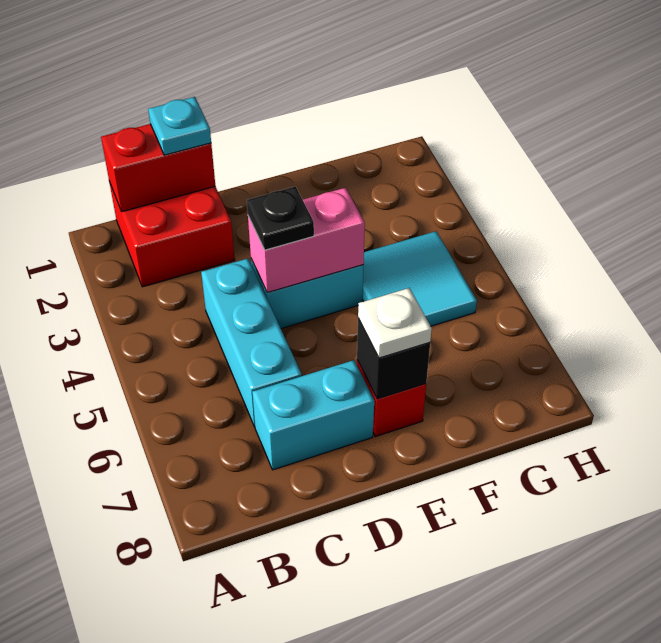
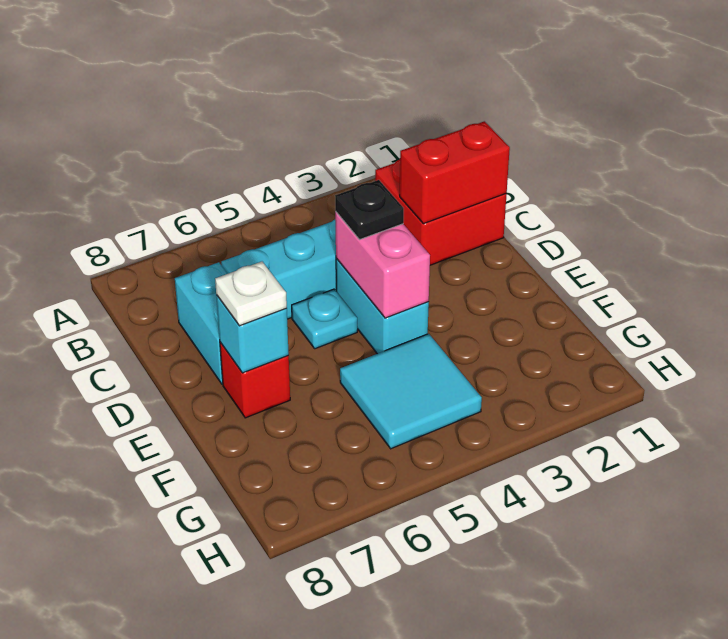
red brick B1:C1 level 2 -> red brick C1:C2 level 2
cyan plate C1 level 3 -> cyan plate D5 level 1
black brick E7 level 2 -> cyan brick E7 level 2

